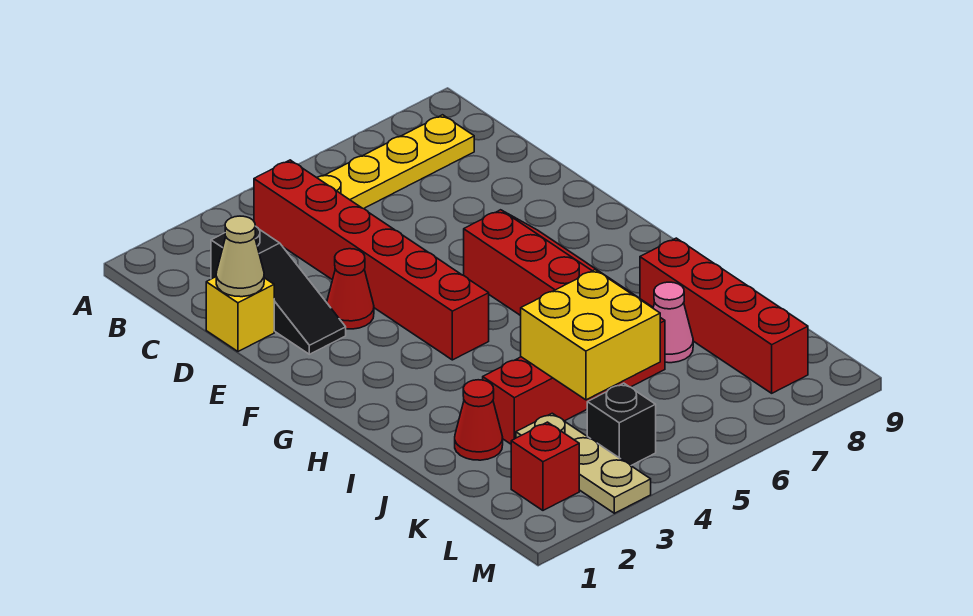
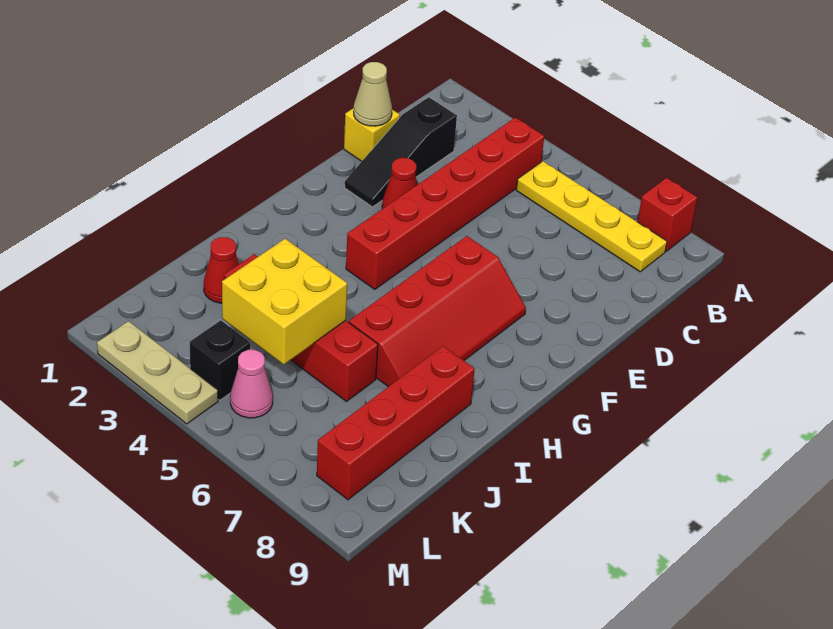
pink cone J7 level 1 -> pink cone L5 level 1
tan plate K3:M3 level 1 -> tan plate M2:M4 level 1
red brick L2 level 1 -> red brick A8 level 1

